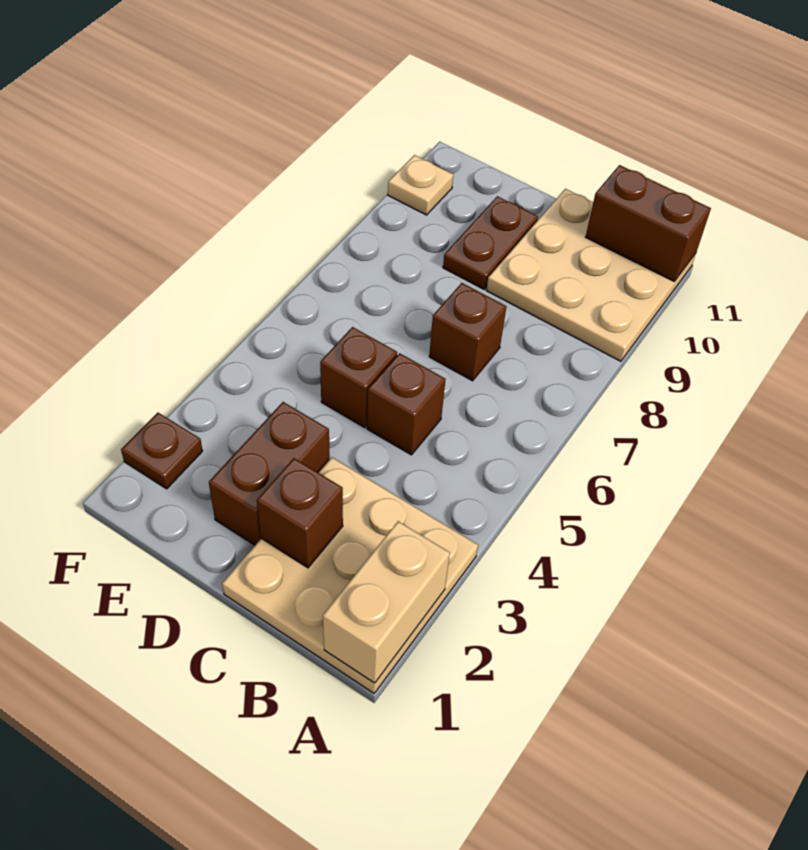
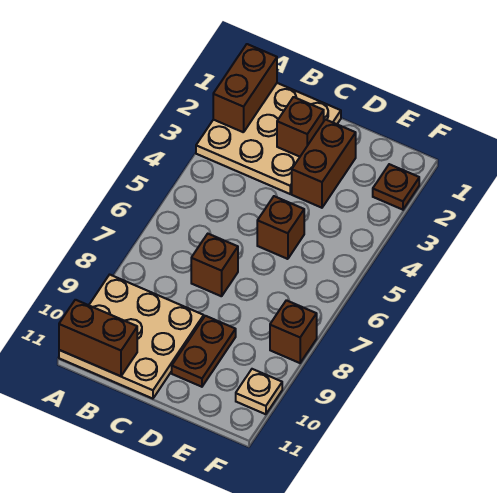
tan brick A1:A2 level 2 -> brown brick A1:A2 level 2
brown brick C5 level 1 -> brown brick F8 level 1

